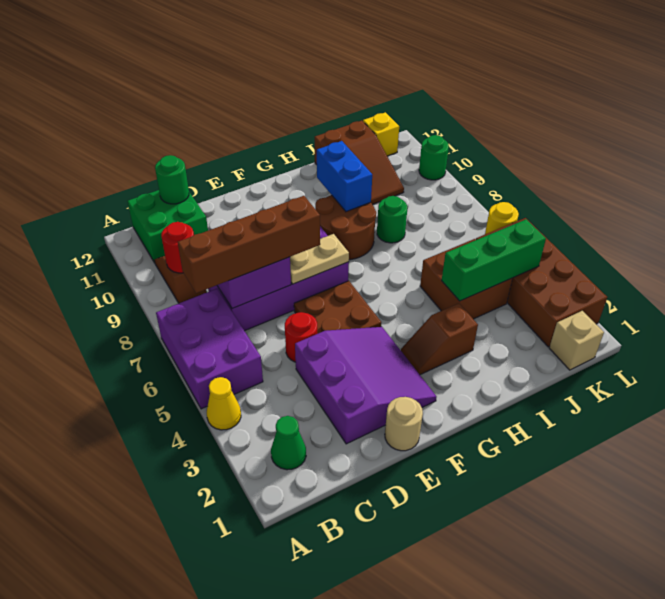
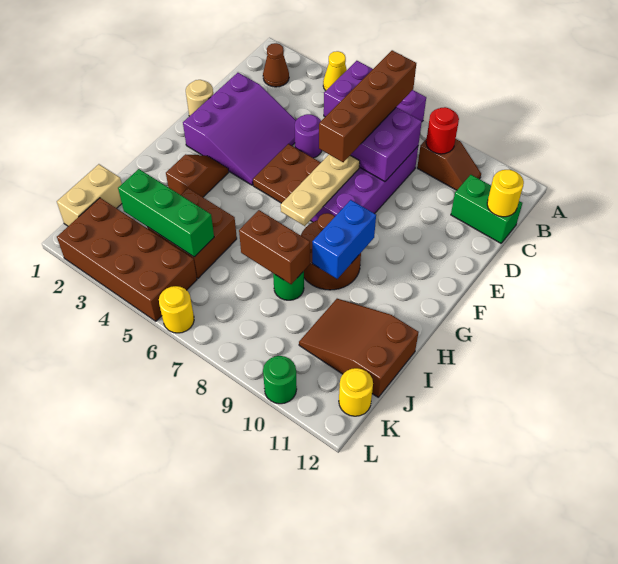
green cone B2 level 1 -> brown cone B2 level 1
green brick B11:C12 level 1 -> green brick C11:C12 level 1
green round brick C12 level 2 -> yellow round brick C12 level 2
purple slope D2:F4 level 1 top D -> purple slope D2:F4 level 1 top 2
red round brick D5 level 1 -> purple round brick D5 level 1
tan plate E7:F7 level 2 -> tan plate E7:G7 level 2
blue brick H9:H10 level 2 -> blue brick G9:H9 level 2
green brick I4:K4 level 2 -> green brick J3:J5 level 2
none -> brown brick I7:I8 level 2
tan brick K1 level 1 -> tan brick J1:K1 level 1
yellow brick K12 level 1 -> yellow round brick K12 level 1

